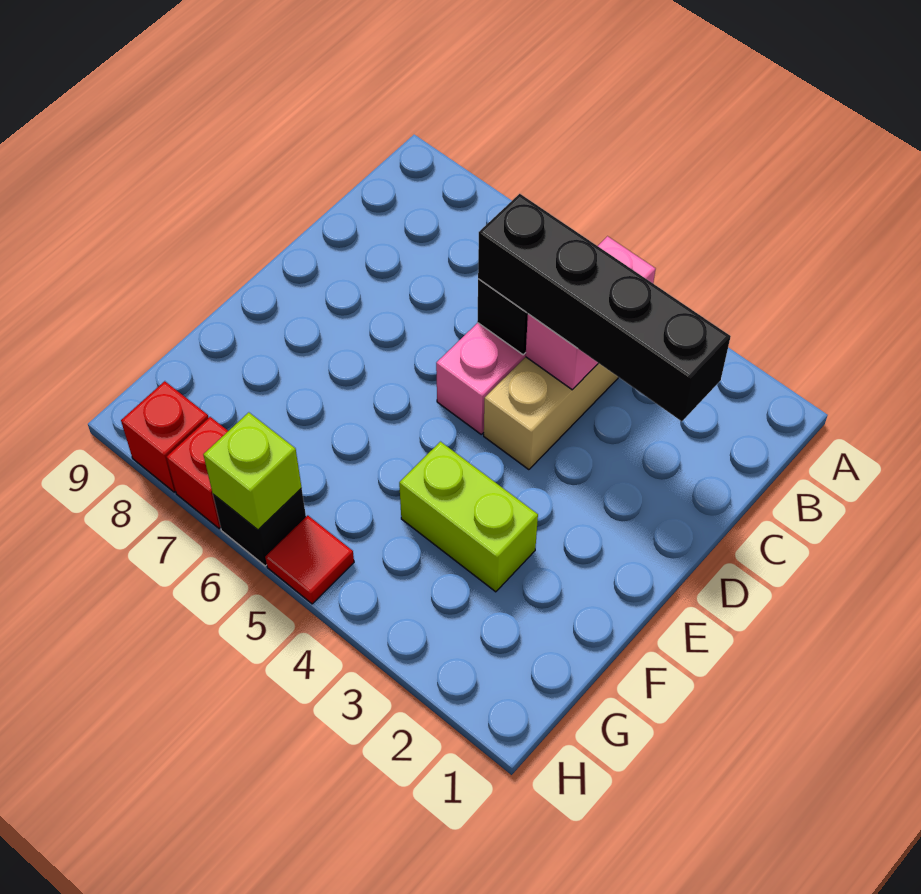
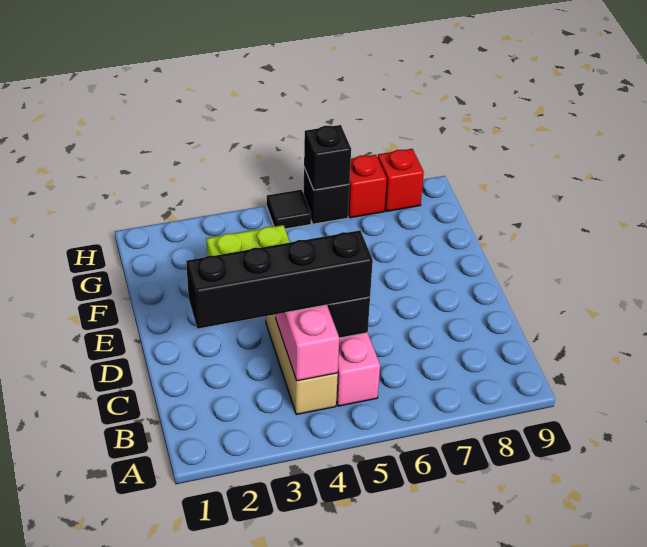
red tile H5 level 1 -> black tile H5 level 1
lime brick H6 level 2 -> black brick H6 level 2

